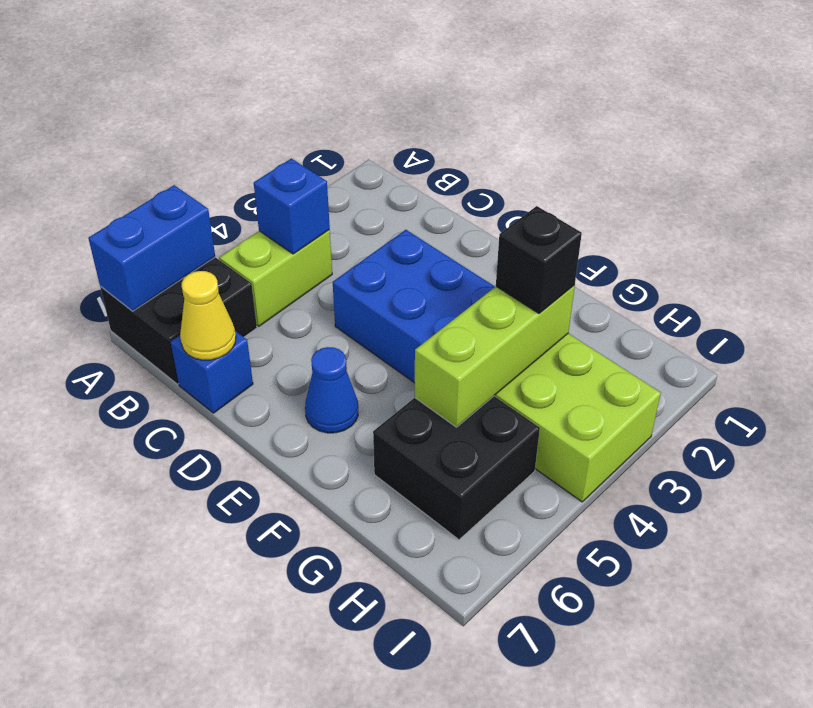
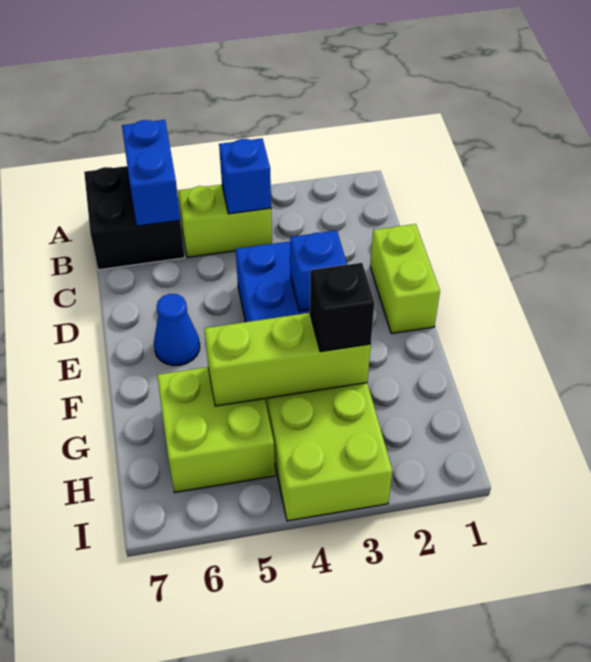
blue brick A6:A7 level 2 -> blue brick A6:B6 level 2
blue brick C7 level 1 -> blue brick E3 level 2
yellow cone C7 level 2 -> none
none -> lime brick D1:E1 level 1
black brick G5:H6 level 1 -> lime brick G5:H6 level 1

